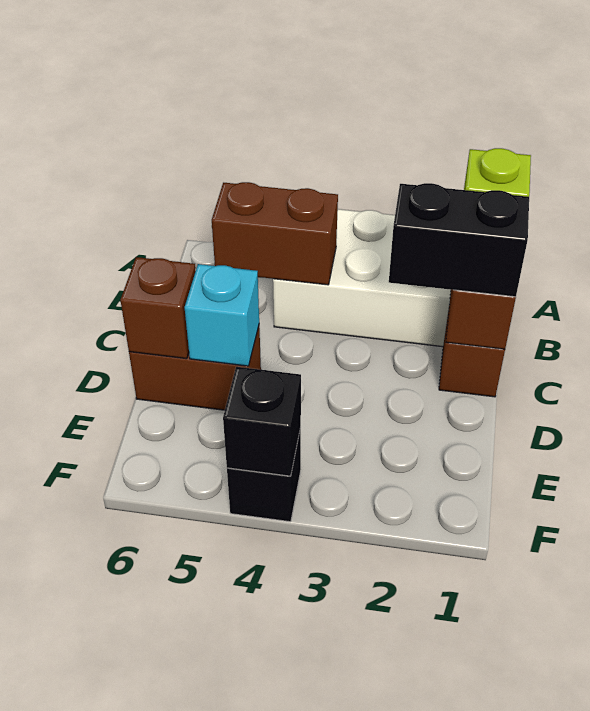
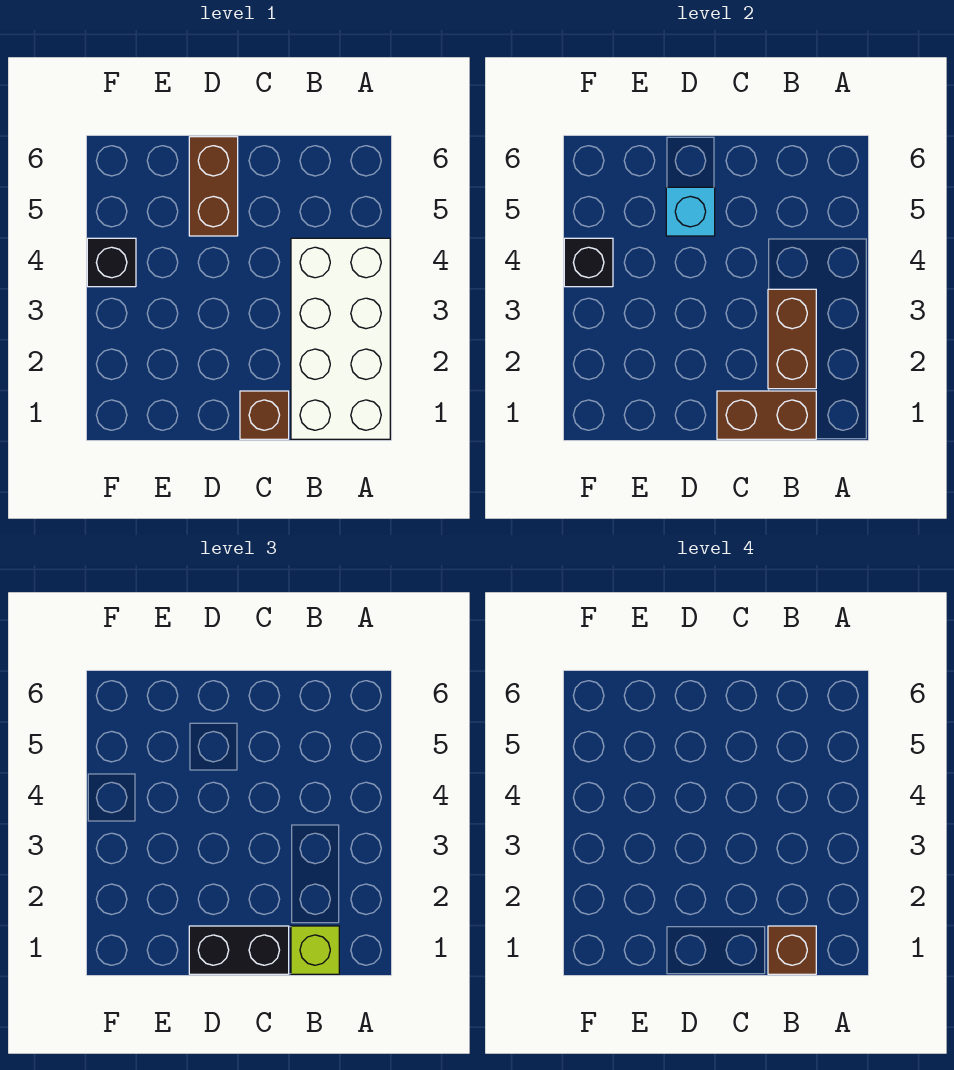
brown brick B4:B5 level 2 -> brown brick B2:B3 level 2
black brick C1:C2 level 3 -> black brick C1:D1 level 3
brown brick D6 level 2 -> brown brick B1 level 4

